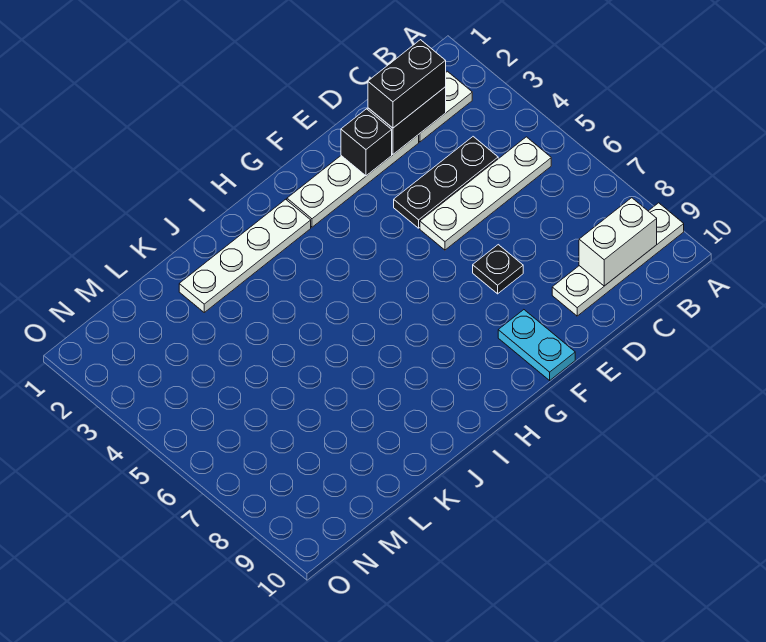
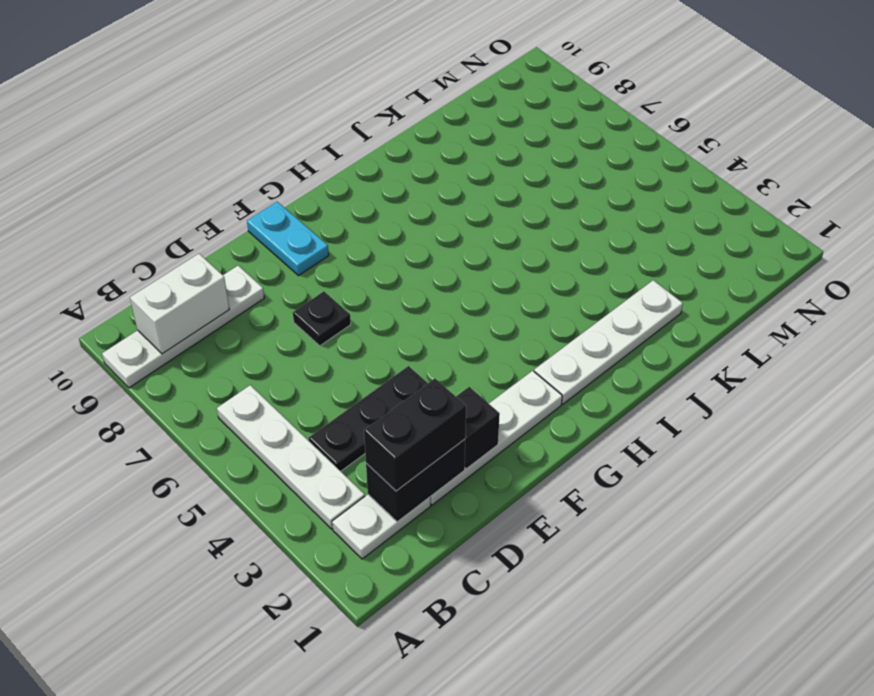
white plate B5:E5 level 1 -> white plate B3:B6 level 1

